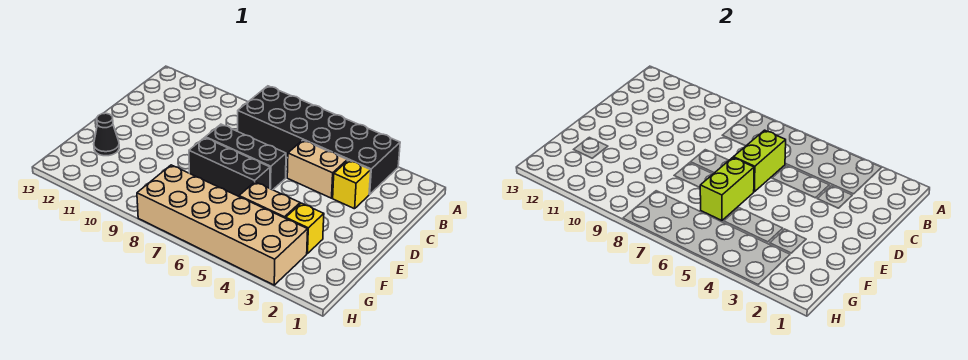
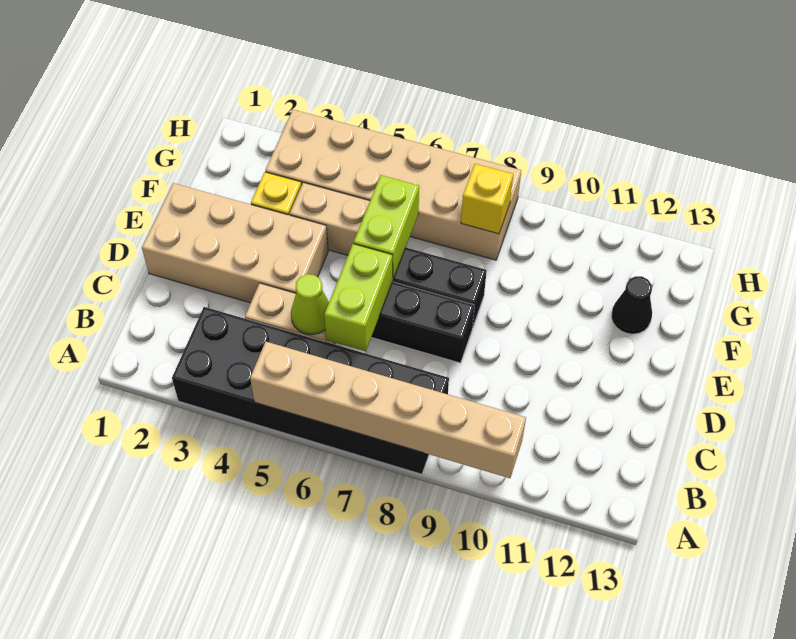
none -> tan brick A5:A10 level 2
yellow brick C3 level 1 -> yellow brick G8 level 2
none -> lime cone C5 level 2
none -> tan brick D1:E4 level 1

